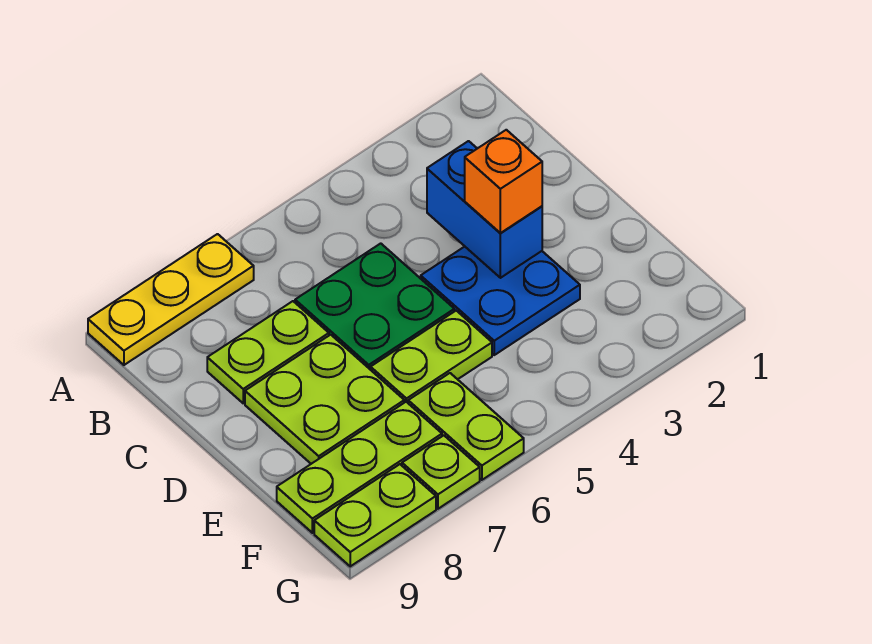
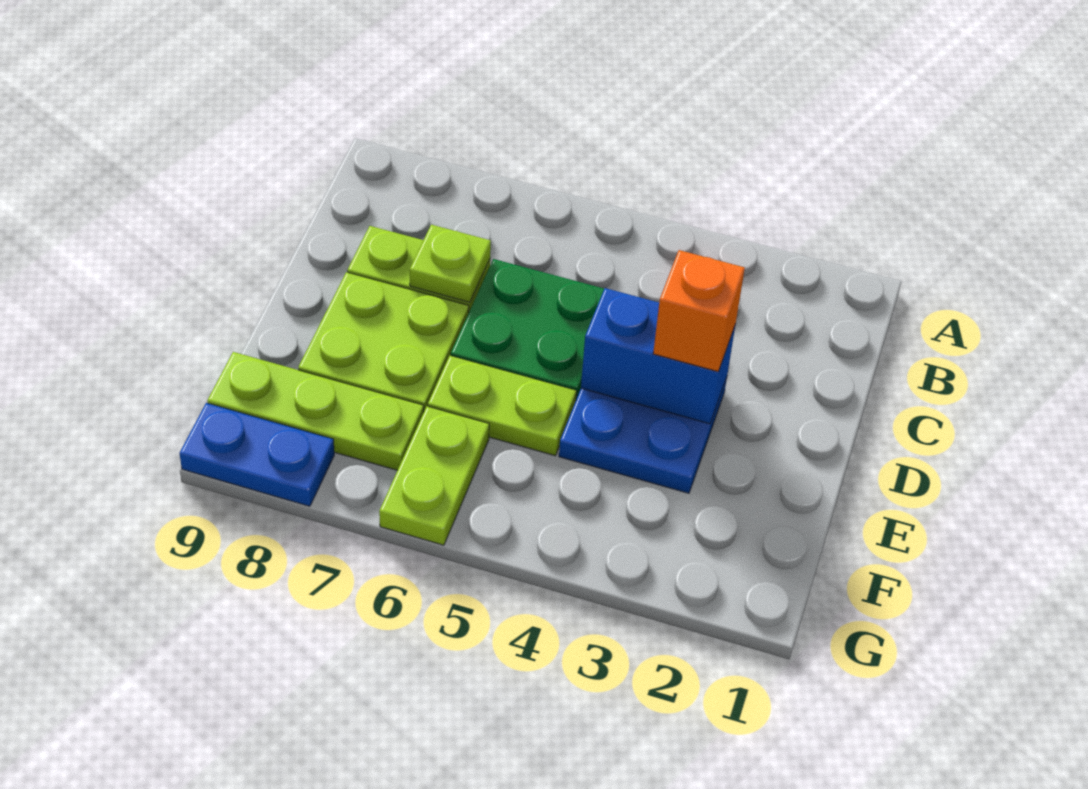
yellow plate A7:A9 level 1 -> none
blue brick C3:D3 level 2 -> blue brick D3:D4 level 2
lime plate G7 level 1 -> lime plate C7 level 2
lime plate G8:G9 level 1 -> blue plate G8:G9 level 1

